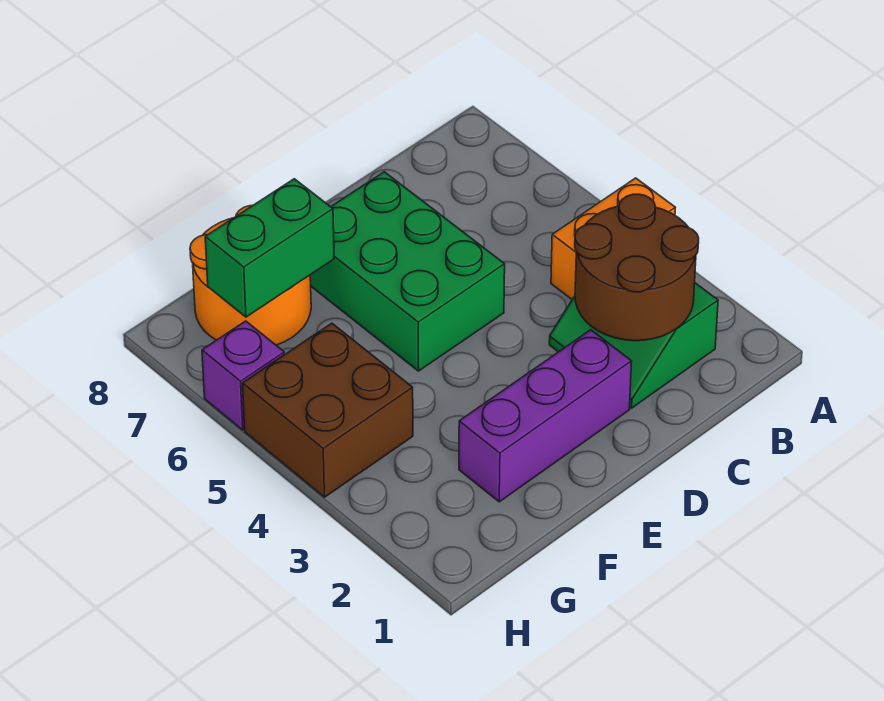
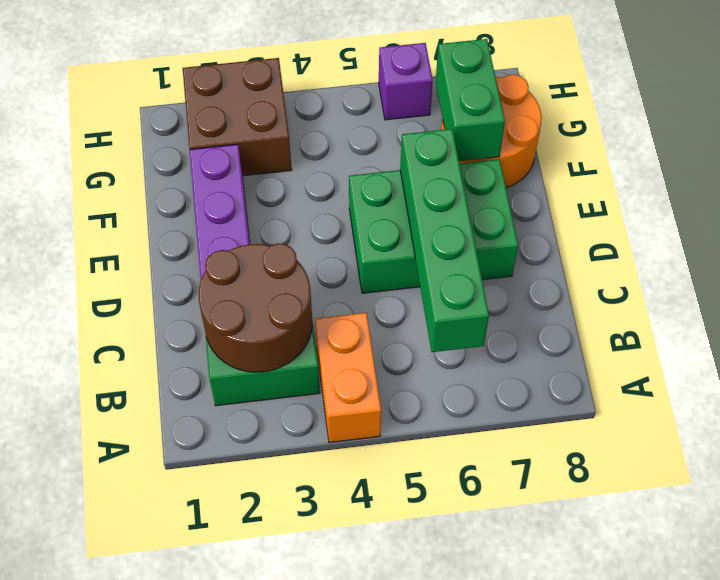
none -> green brick B6:E6 level 2
brown brick G4:H5 level 1 -> brown brick G2:H3 level 1

